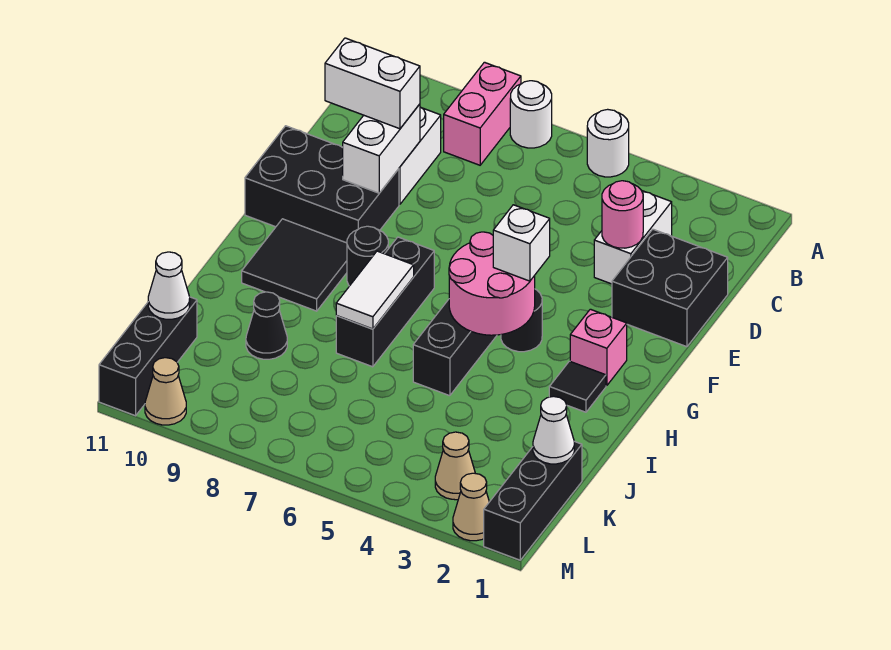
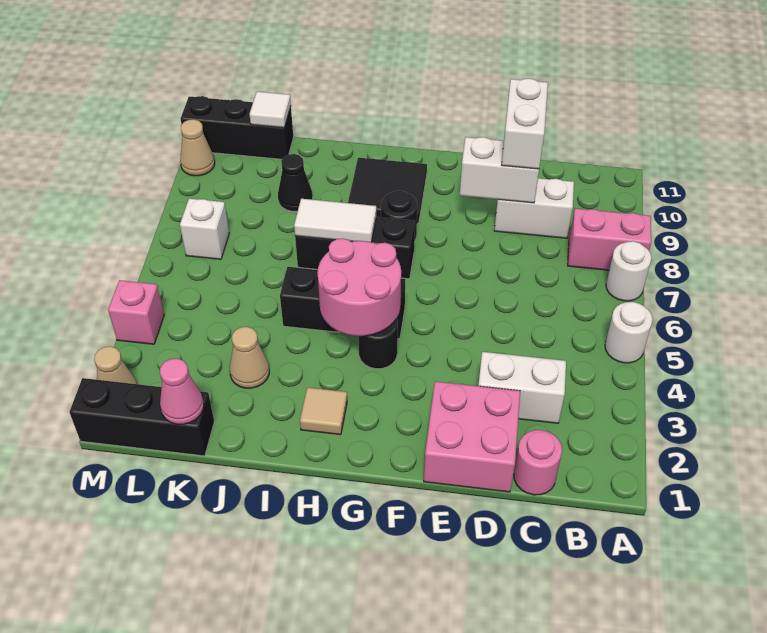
black brick D1:E2 level 1 -> pink brick D1:E2 level 1
pink round brick D3 level 2 -> pink round brick C1 level 1
black brick E9:F11 level 1 -> none
pink brick G2 level 1 -> pink brick M4 level 1
white brick G4 level 3 -> white brick L7 level 1
black tile H2 level 1 -> tan tile H2 level 1
white cone K1 level 2 -> pink cone K1 level 2
white cone K11 level 2 -> white tile K11 level 2
tan cone L3 level 1 -> tan cone J3 level 1

